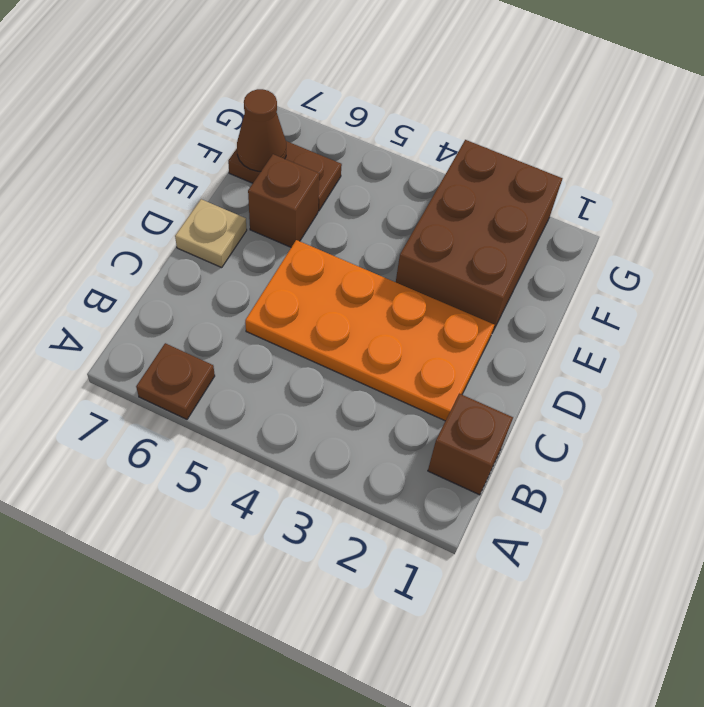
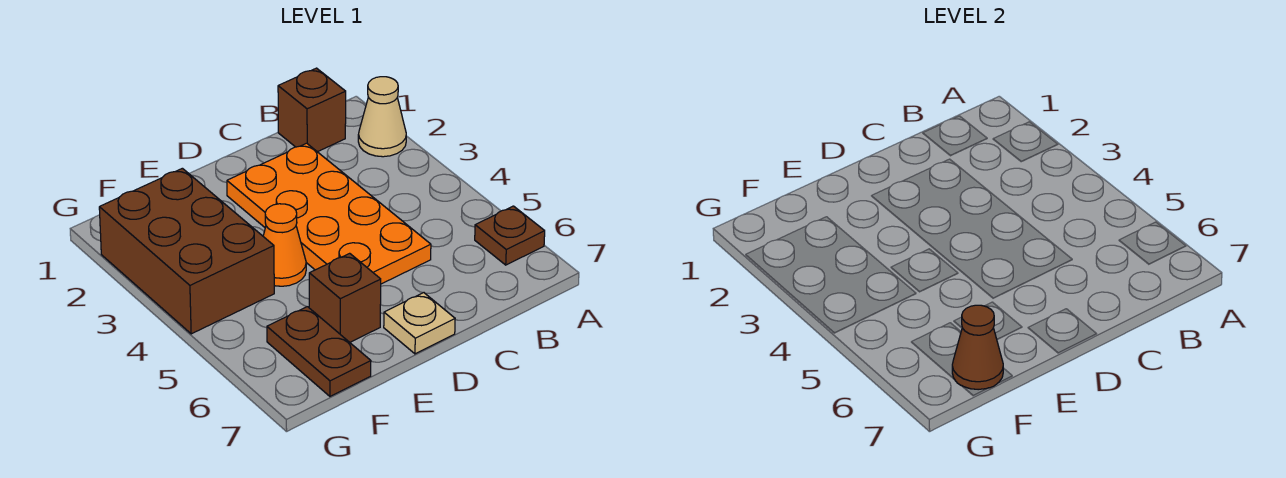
none -> tan cone A2 level 1
brown brick E2:G3 level 1 -> brown brick F2:G4 level 1
none -> orange cone E4 level 1

